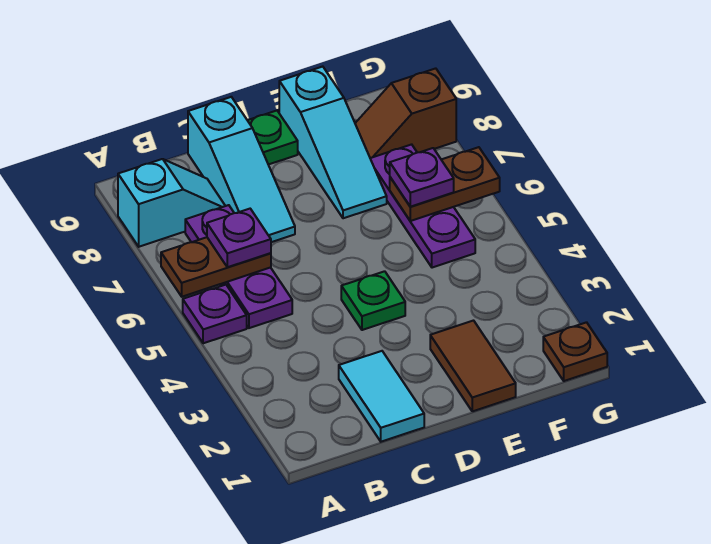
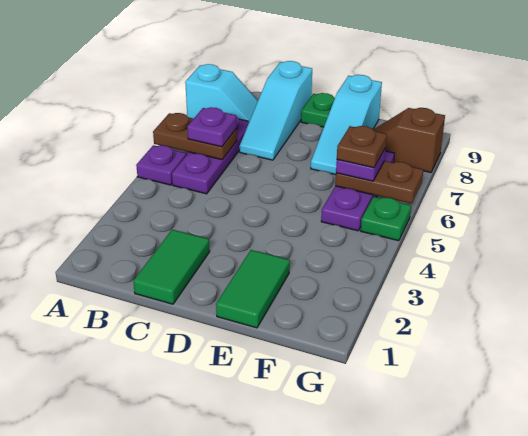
cyan tile C1:C2 level 1 -> green tile C1:C2 level 1
green plate D4 level 1 -> green plate G5 level 1
brown tile E1:E2 level 1 -> green tile E1:E2 level 1
brown plate G1 level 1 -> brown plate F6 level 4

